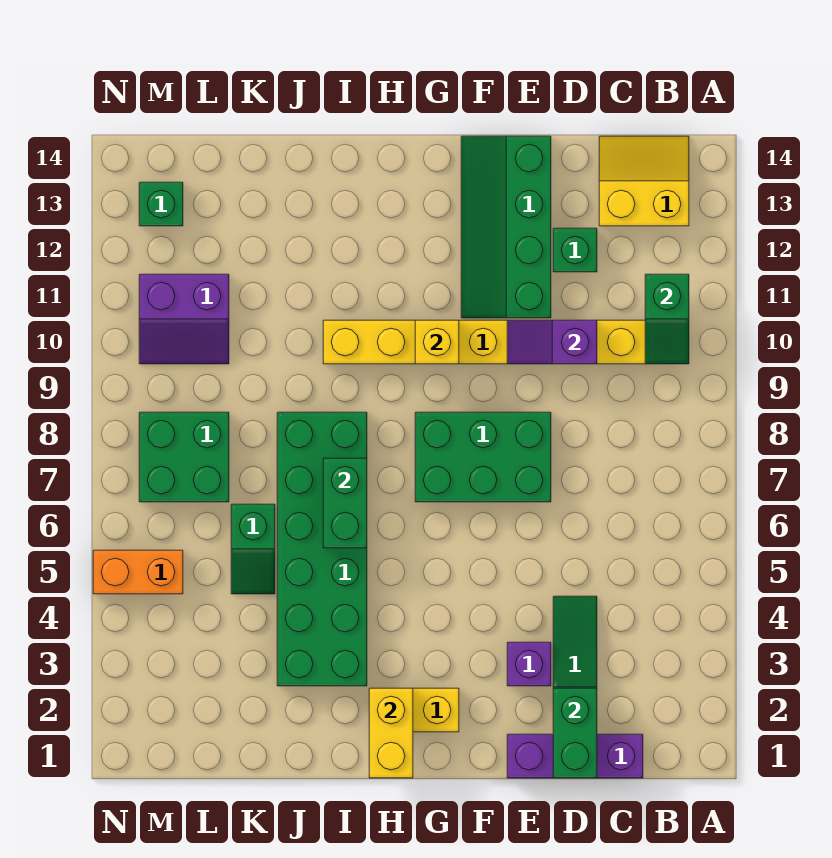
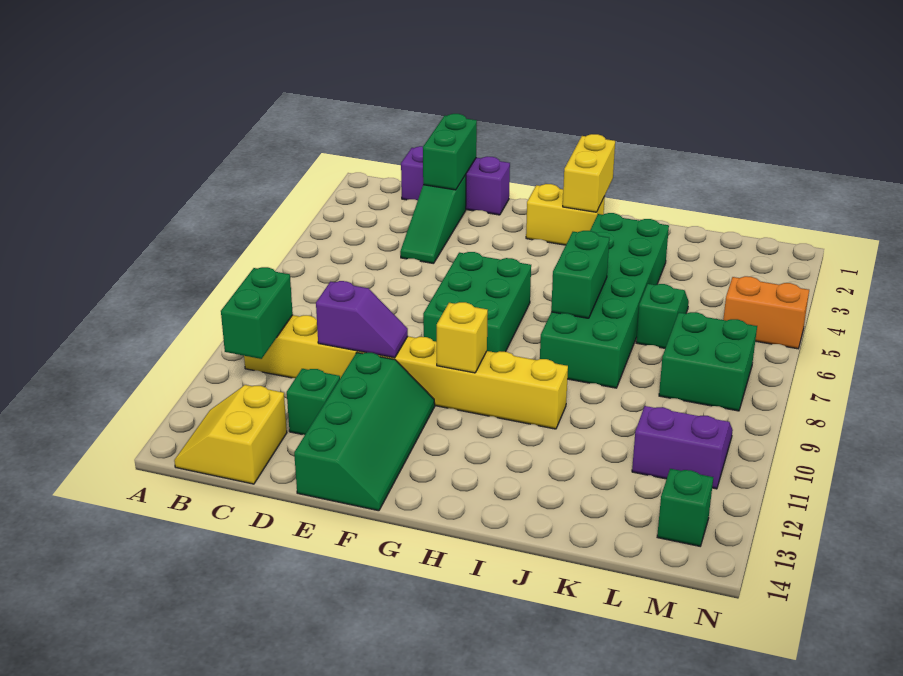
green slope B10:B11 level 2 top 11 -> green brick B10:B11 level 2
yellow slope B13:C14 level 1 top 13 -> yellow slope B13:C14 level 1 top C
purple brick E3 level 1 -> none
green brick E7:G8 level 1 -> green brick F6:G8 level 1

